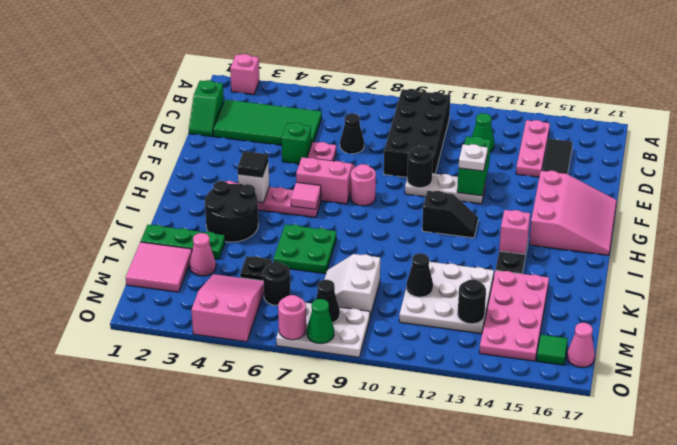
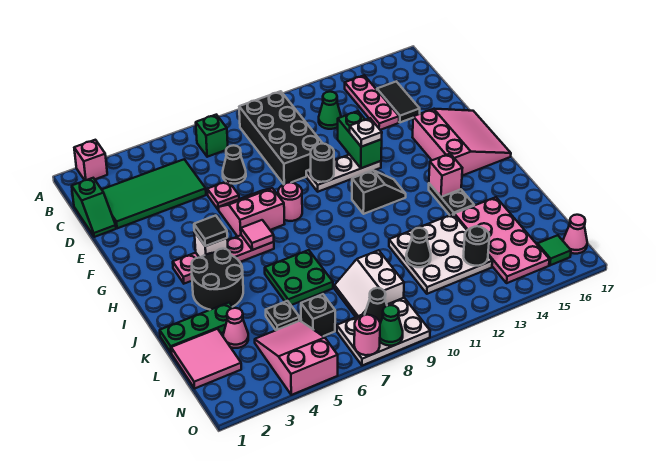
green brick E5 level 1 -> green brick B7 level 1
black round brick M6 level 1 -> black brick M6 level 1

